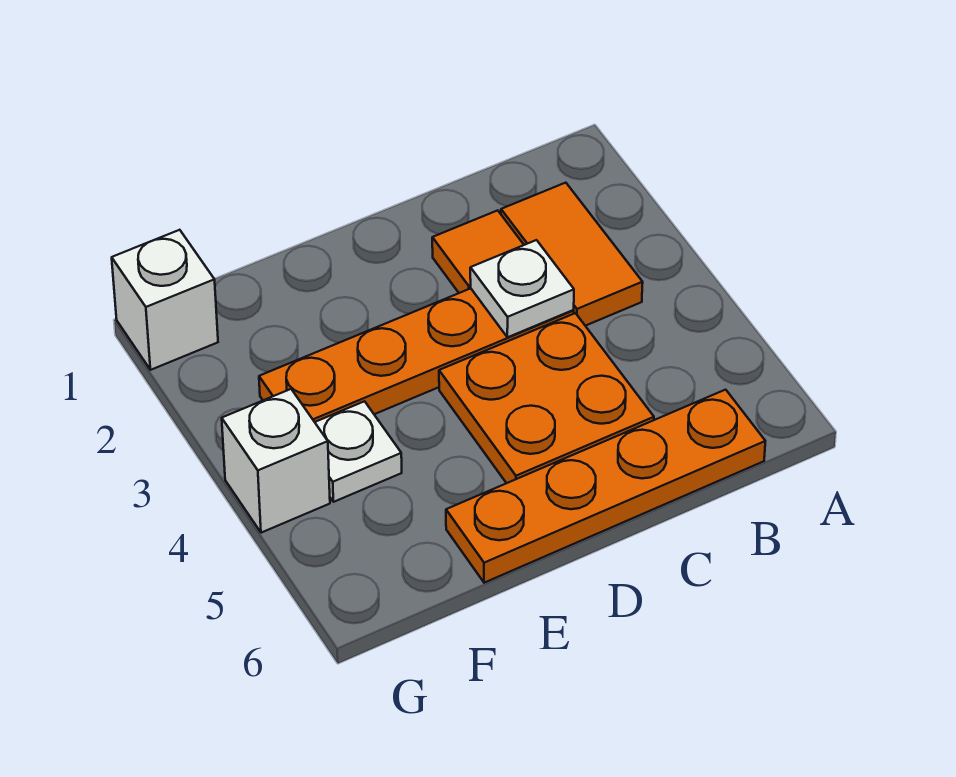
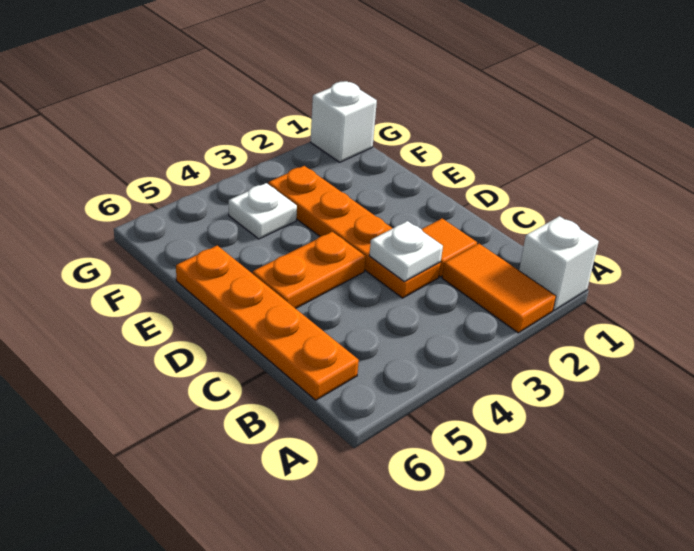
orange tile B2:B3 level 1 -> orange tile A2:B2 level 1
orange plate C4:D5 level 1 -> orange plate D4:D5 level 1
white brick G4 level 1 -> white brick A1 level 1

